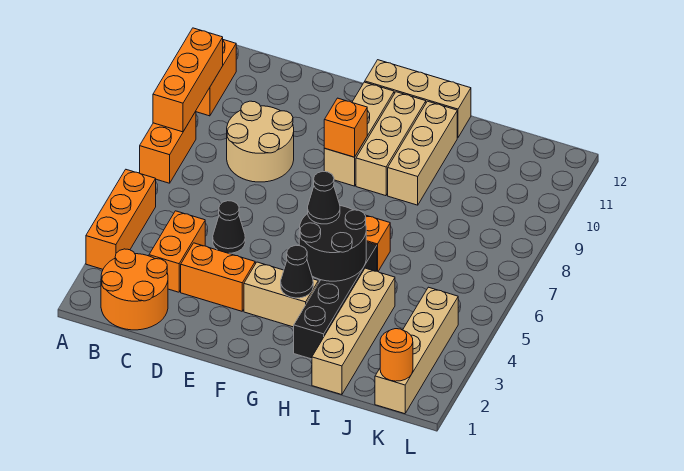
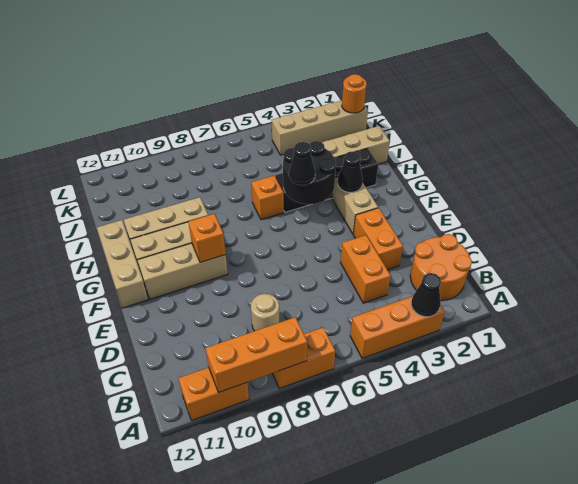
orange brick C3:C4 level 1 -> orange brick C4:D4 level 1
tan round brick C8:D9 level 1 -> tan round brick C8 level 1
black cone D5 level 1 -> black cone A3 level 2

